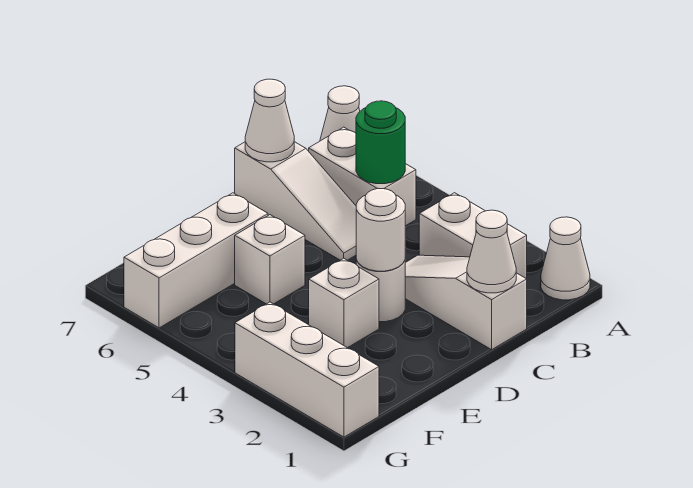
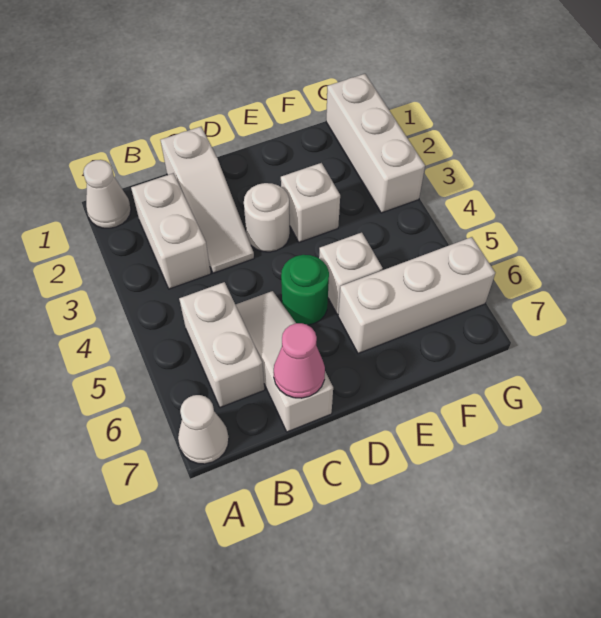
green round brick B5 level 2 -> green round brick D5 level 1
white cone C1 level 2 -> none
white cone C7 level 2 -> pink cone C7 level 2
white round brick D3 level 2 -> none

